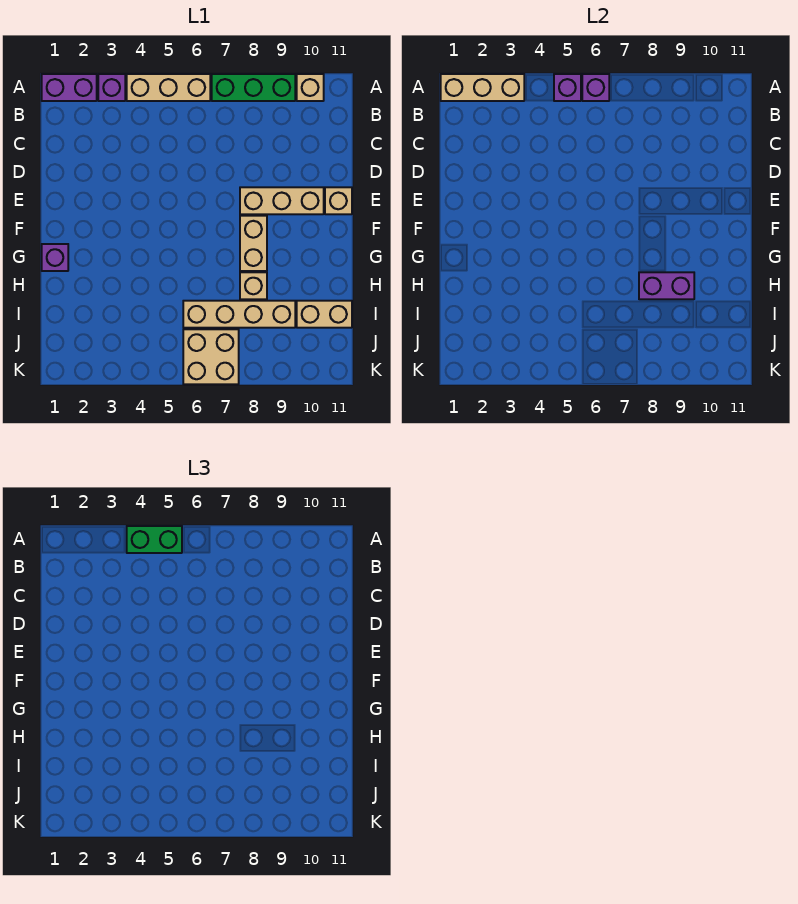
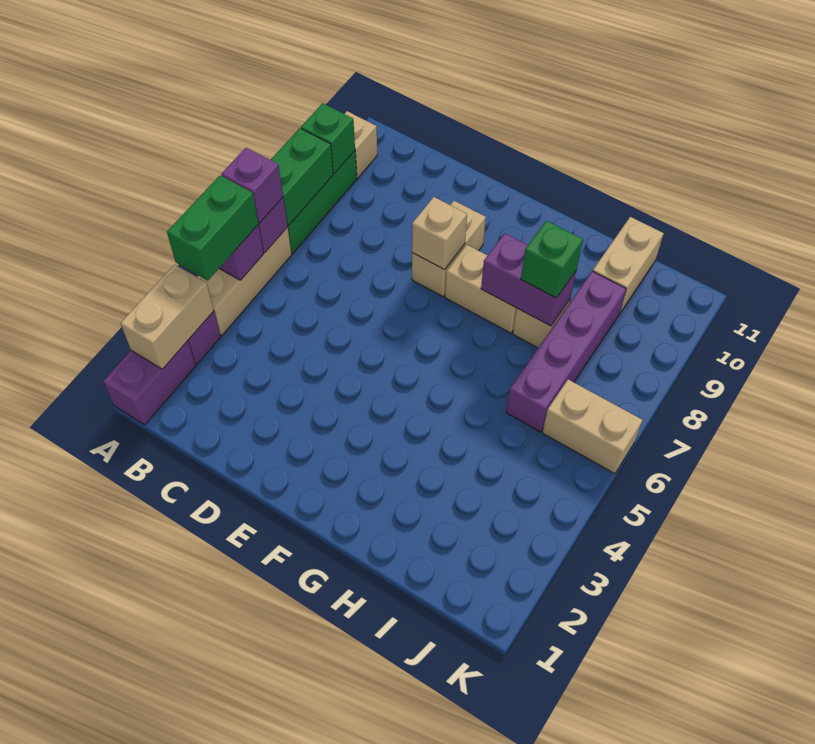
tan brick A1:A3 level 2 -> tan brick A2:A3 level 2
none -> green brick A7:A8 level 2
none -> green brick A9 level 2
tan brick E8:E10 level 1 -> tan brick E8:E9 level 1
tan brick E11 level 1 -> tan brick E8 level 2
purple brick G1 level 1 -> purple brick A6 level 3
purple brick H8:H9 level 2 -> purple brick G8:H8 level 2
none -> green brick H8 level 3
tan brick I6:I9 level 1 -> purple brick I6:I9 level 1
tan brick J6:K7 level 1 -> tan brick J6:K6 level 1

